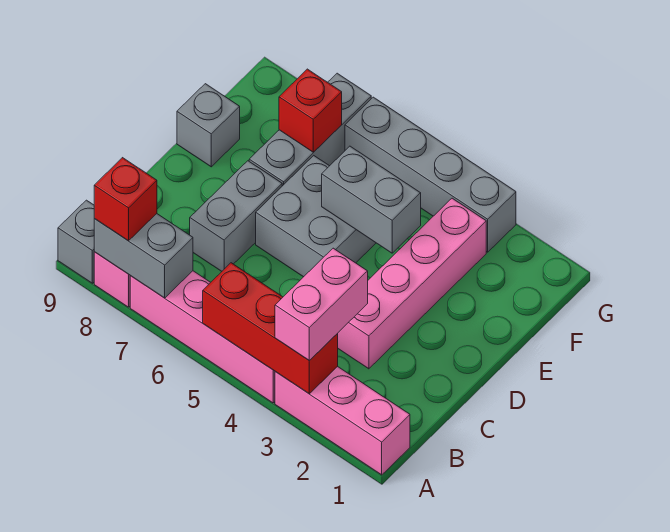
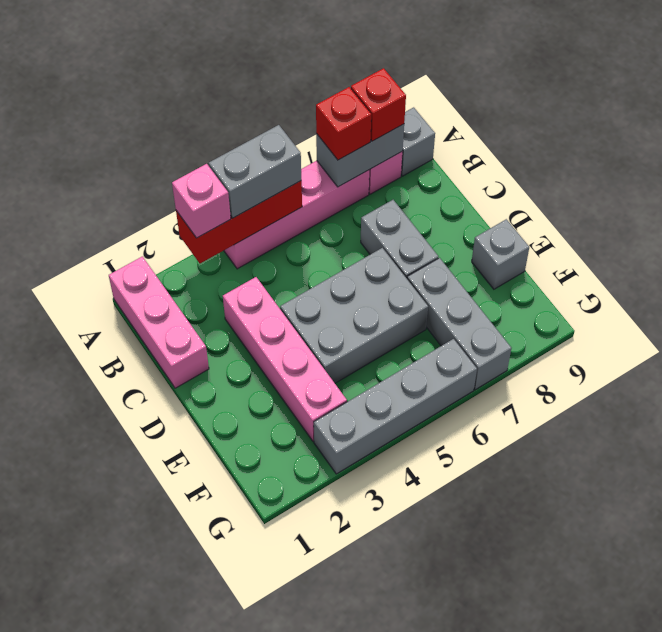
pink brick A1:A3 level 1 -> pink brick A1:C1 level 1
pink brick A3:B3 level 3 -> pink brick A3 level 3
grey brick D5:E6 level 1 -> grey brick D4:E6 level 1
grey brick E4:E5 level 2 -> grey brick A4:A5 level 3
red brick F7 level 2 -> red brick A7 level 3

